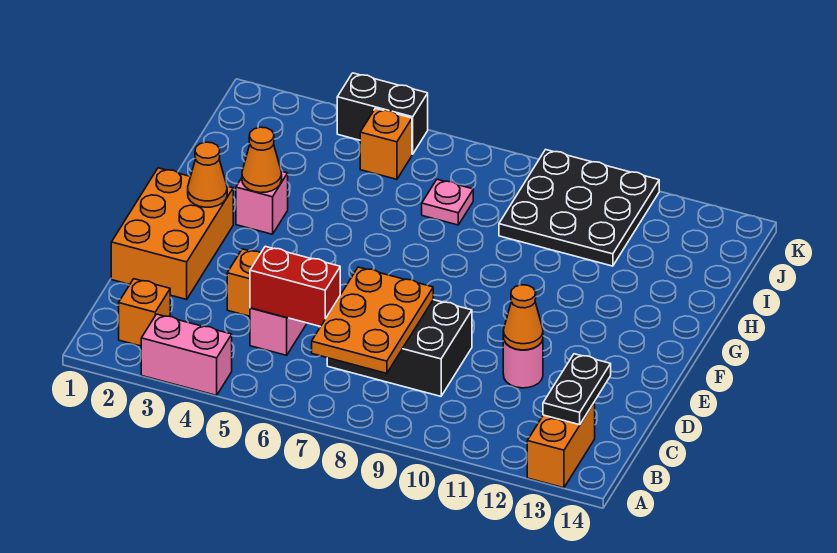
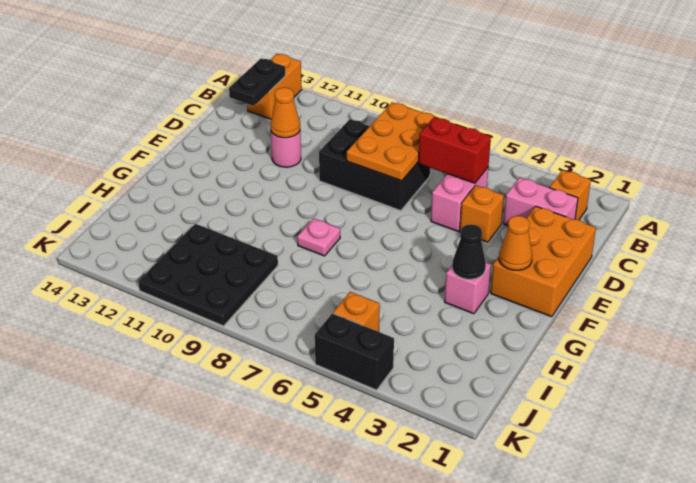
pink brick A3:A4 level 1 -> pink brick C2:C3 level 1
orange cone G3 level 2 -> black cone G3 level 2
pink plate I7 level 1 -> pink plate G8 level 1

